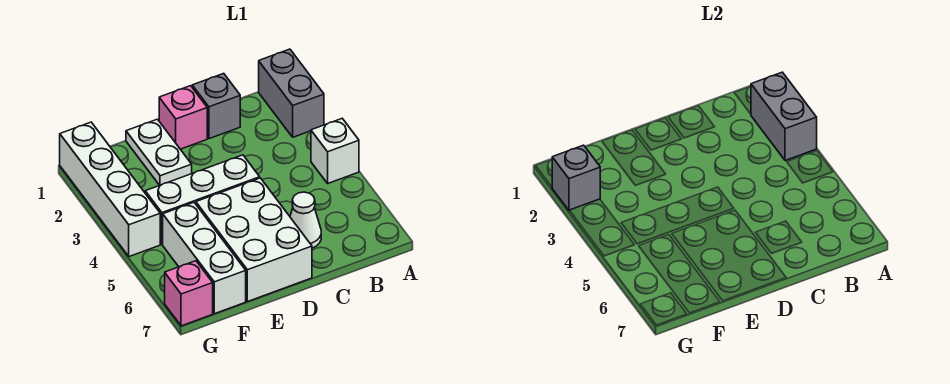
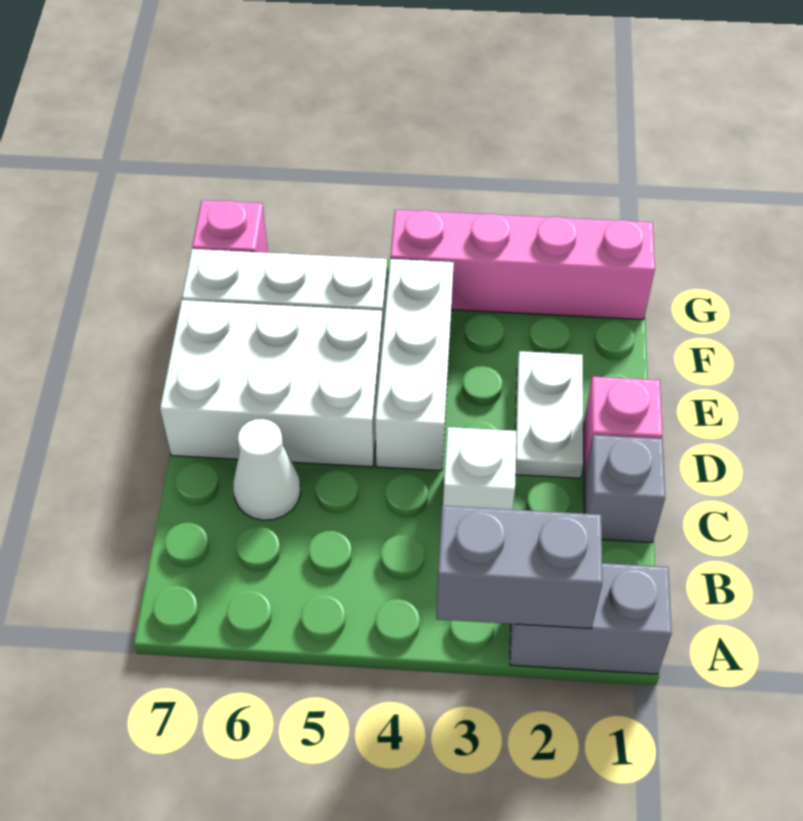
white brick A4 level 1 -> white brick C3 level 1
white plate E1:E2 level 1 -> white plate D2:E2 level 1
white brick G1:G4 level 1 -> pink brick G1:G4 level 1
grey brick G2 level 2 -> none

